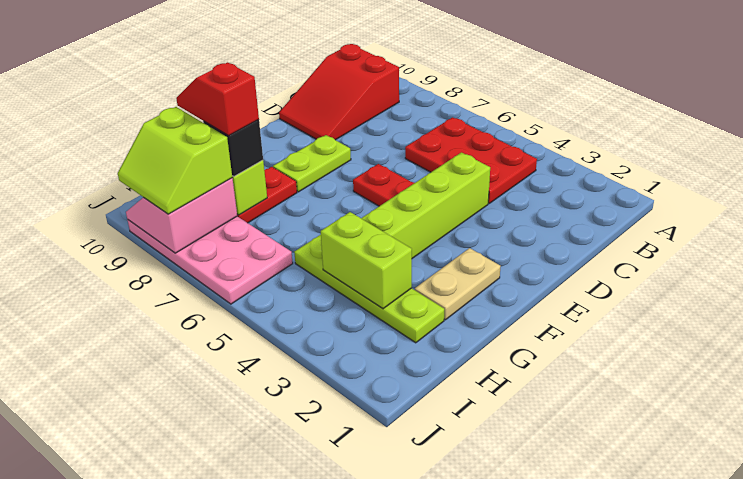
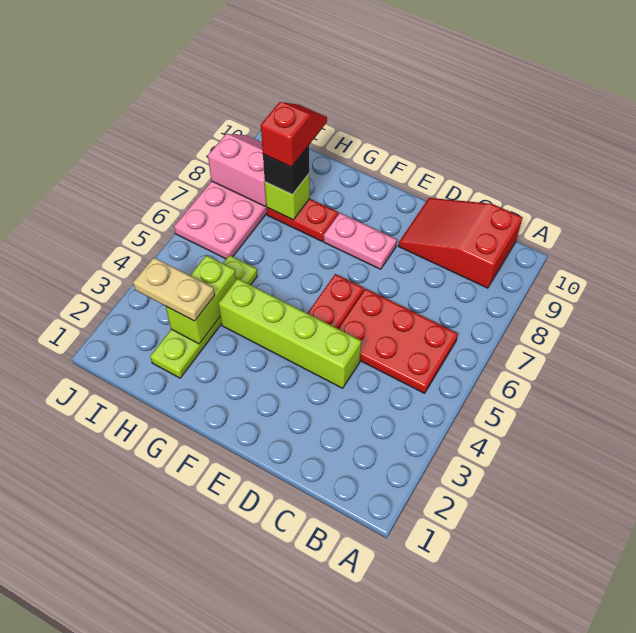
red plate B4:C6 level 1 -> red plate B5:D6 level 1
lime plate E8:F8 level 1 -> pink plate E8:F8 level 1
tan plate F2:G2 level 1 -> tan plate H3:I3 level 3
lime slope I8:J9 level 3 top I -> none

